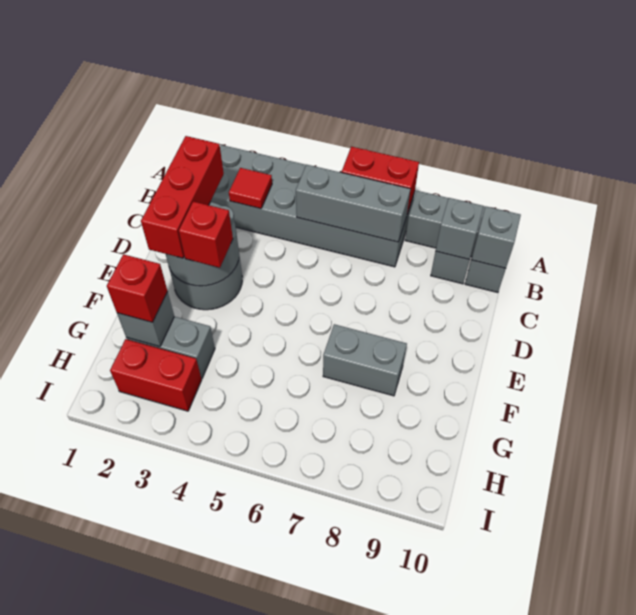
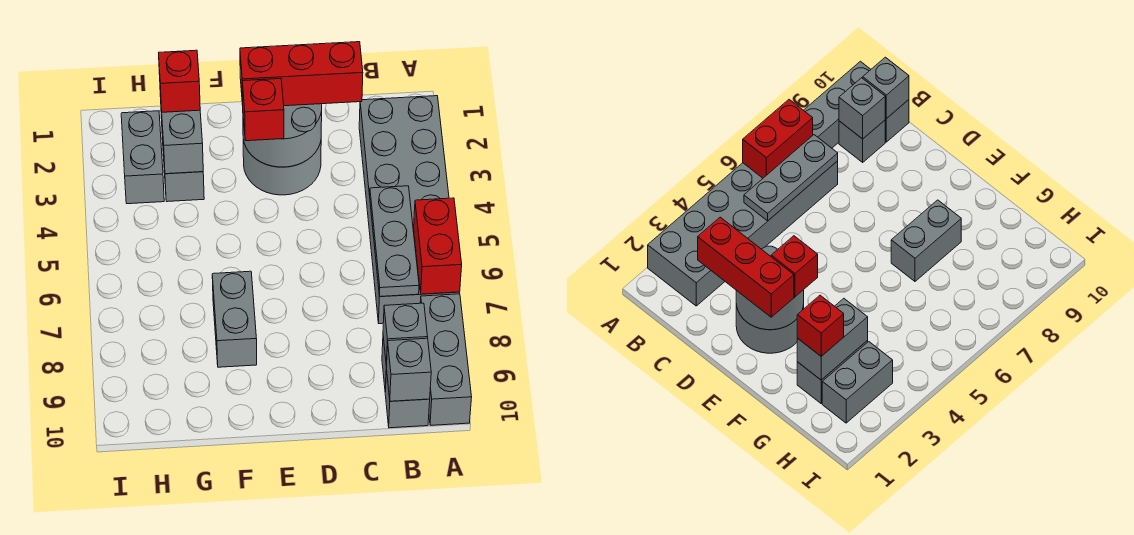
red tile B3 level 2 -> none
grey brick B5:B7 level 2 -> grey plate B5:B7 level 2
grey brick G2 level 2 -> grey brick G2:G3 level 2
red brick H2:H3 level 1 -> grey brick H2:H3 level 1

